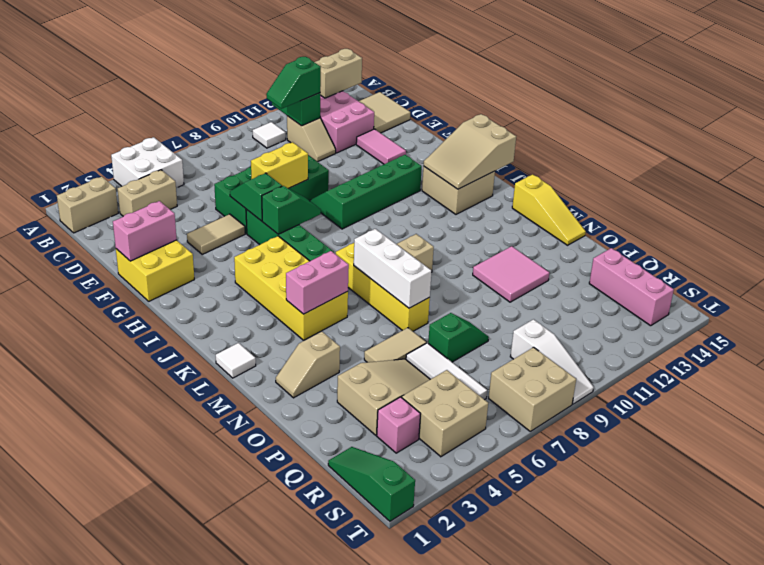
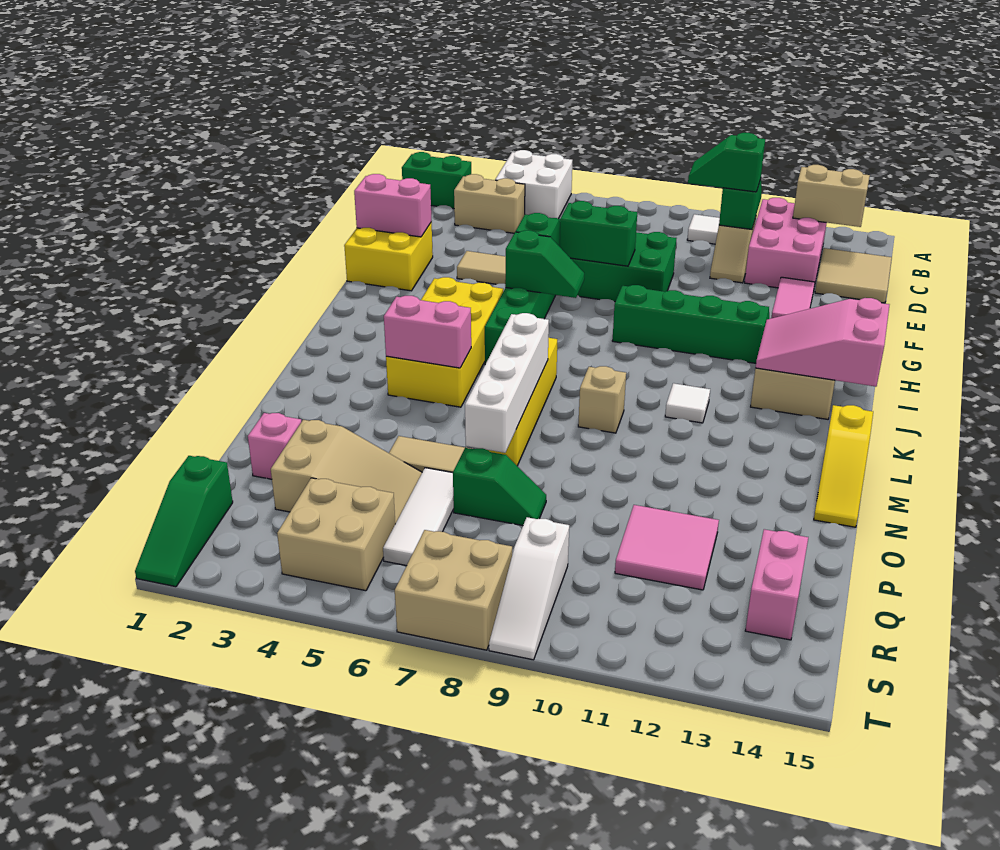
tan brick B1:B2 level 1 -> green brick B1:B2 level 1
yellow brick F7:F8 level 2 -> green brick F7:F8 level 2
tan slope I13:J15 level 2 top 15 -> pink slope I13:J15 level 2 top 15
white tile L1 level 1 -> white tile K11 level 1
white brick L7:N7 level 2 -> white brick L7:O7 level 2
tan slope N2:N3 level 1 top 3 -> none
pink tile N11:O12 level 1 -> pink tile P11:Q12 level 1
pink brick Q14:S14 level 1 -> pink brick Q14:R14 level 1
green slope R1:T1 level 1 top T -> green slope R1:T1 level 1 top R
pink brick R3 level 1 -> pink brick P2 level 1

